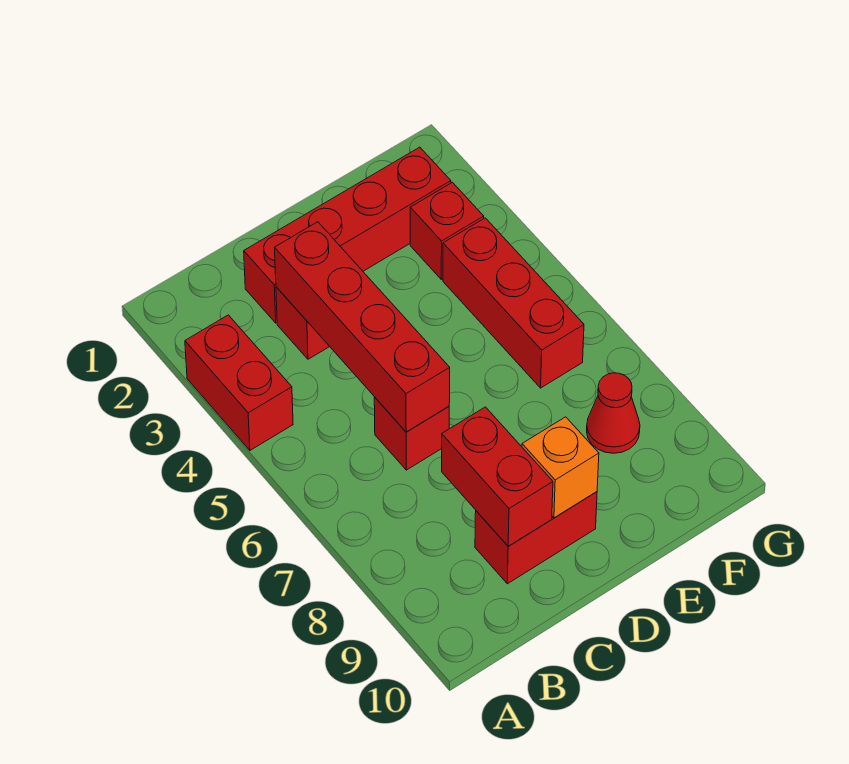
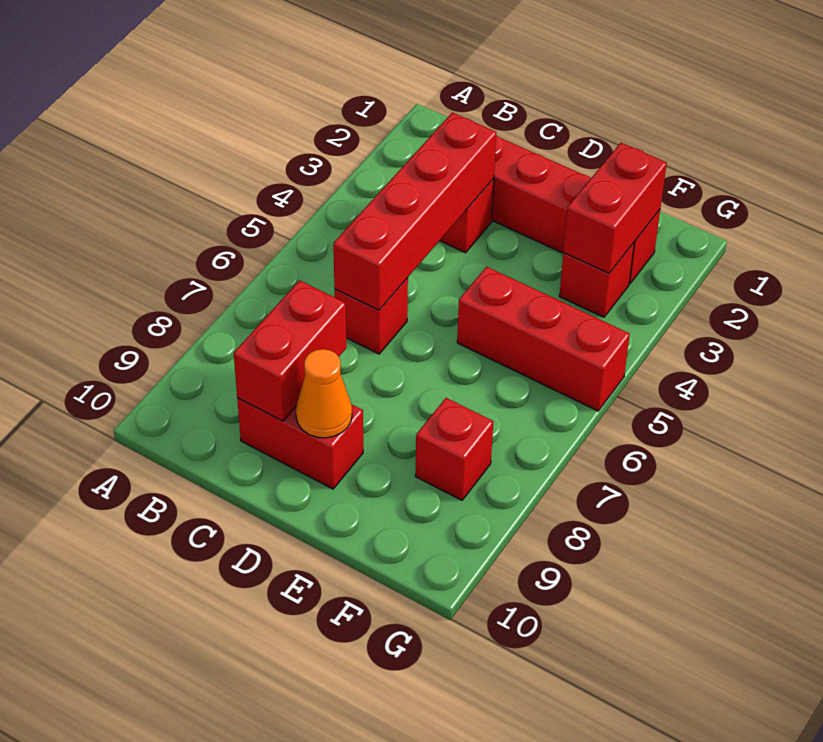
red brick A3:A4 level 1 -> red brick F2:F3 level 2
orange brick D9 level 2 -> orange cone D9 level 2
red brick F4:F6 level 1 -> red brick E5:G5 level 1
red cone F8 level 1 -> red brick F8 level 1

